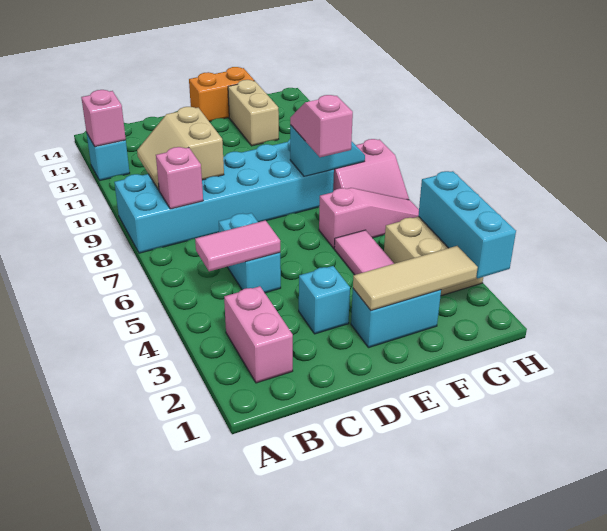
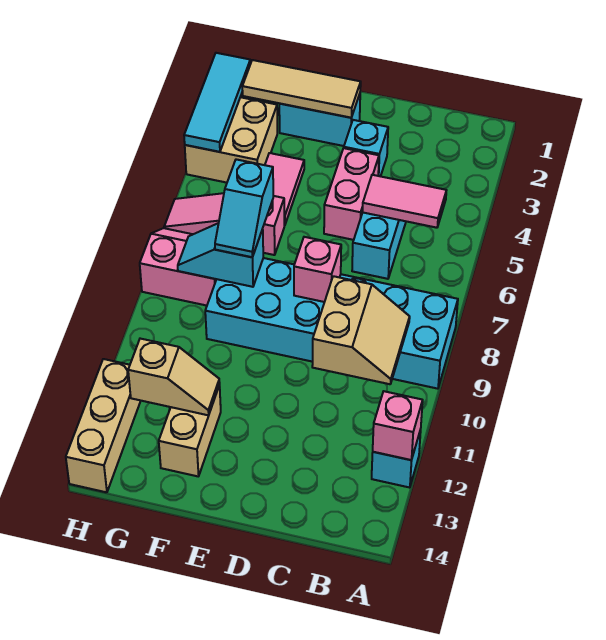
pink brick B2:B3 level 1 -> pink brick D4:D5 level 1
pink brick B8 level 2 -> pink brick D8 level 2
orange brick E14:F14 level 1 -> none
pink slope F7:F8 level 3 top 7 -> cyan slope F7:F8 level 3 top 7
none -> tan slope F12:G12 level 2 top G
cyan brick H2:H4 level 2 -> cyan tile H2:H4 level 2
none -> tan brick H12:H14 level 1

